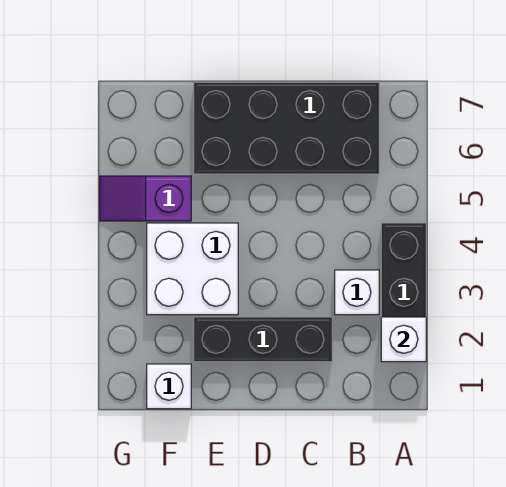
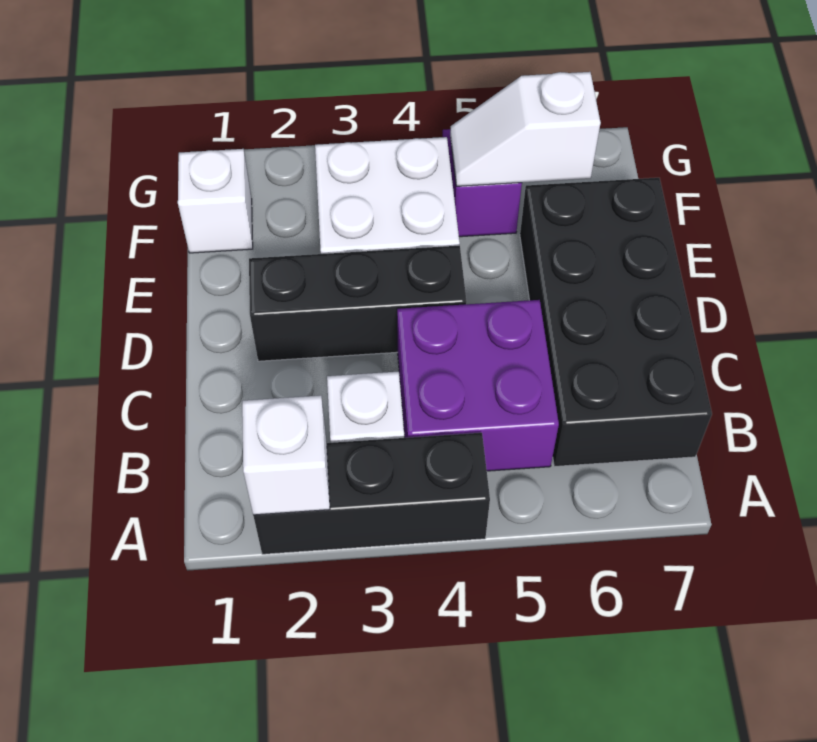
none -> purple brick B4:C5 level 1
black brick C2:E2 level 1 -> black brick D2:D4 level 1
none -> white slope F5:F6 level 2 top 6

